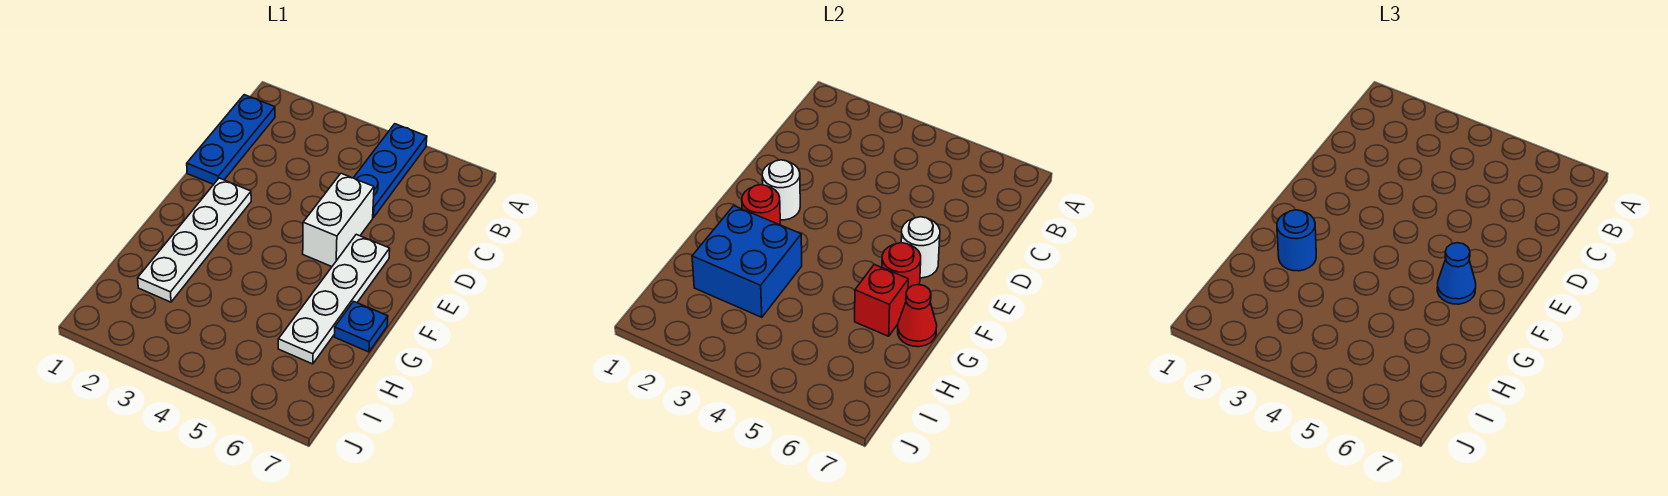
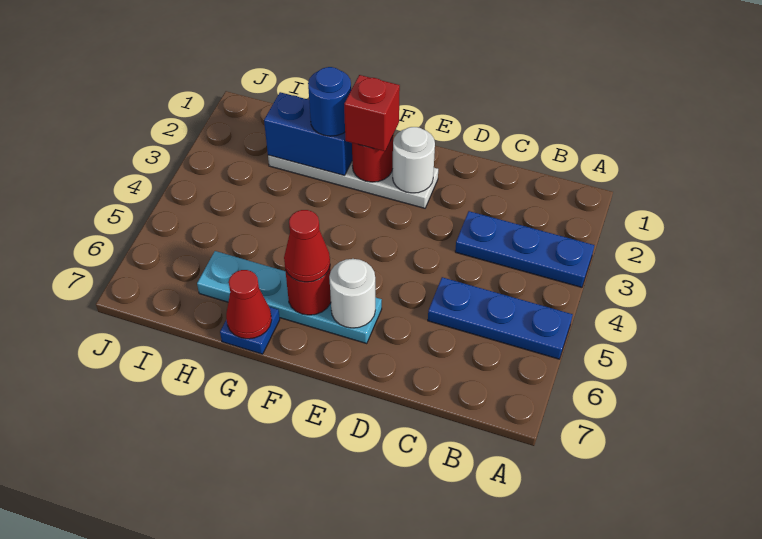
blue plate B1:D1 level 1 -> blue plate A3:C3 level 1
white brick D5:E5 level 1 -> none
white plate E6:H6 level 1 -> cyan plate E6:H6 level 1
blue cone F6 level 3 -> red cone F6 level 3
blue brick G2:H3 level 2 -> blue brick G2:H2 level 2
red brick G6 level 2 -> red brick F2 level 3

